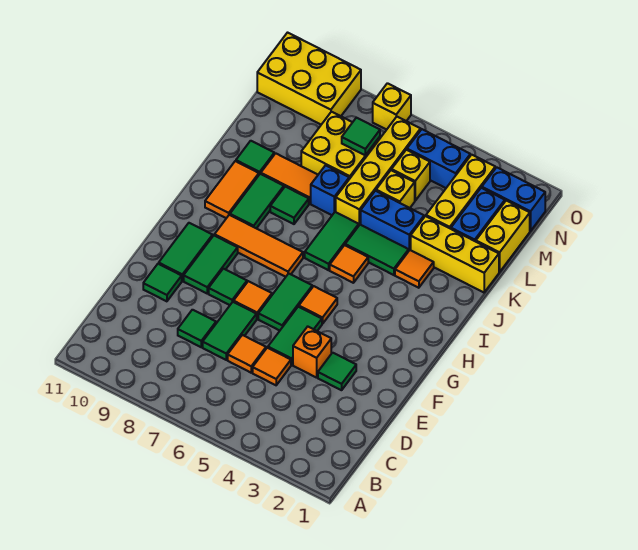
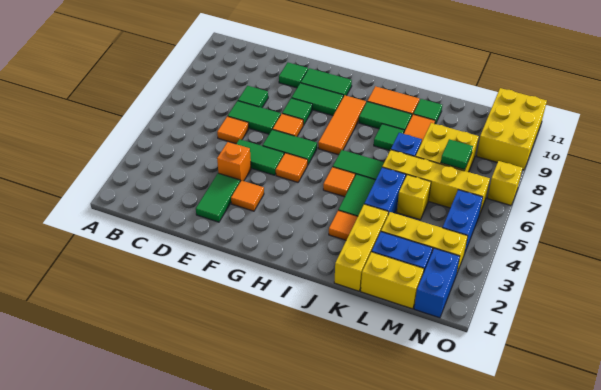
orange tile D5 level 1 -> orange tile F3 level 1
green tile E3 level 1 -> green tile E2:E3 level 1
yellow brick M5 level 1 -> none

